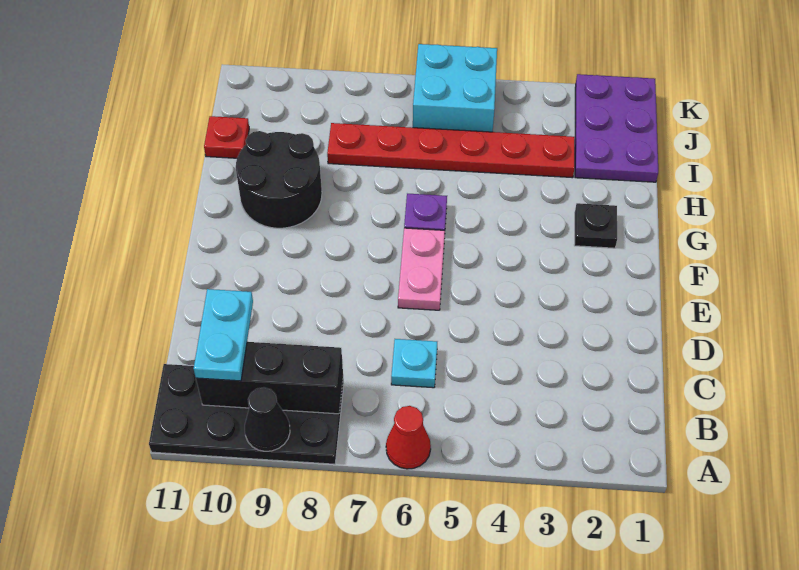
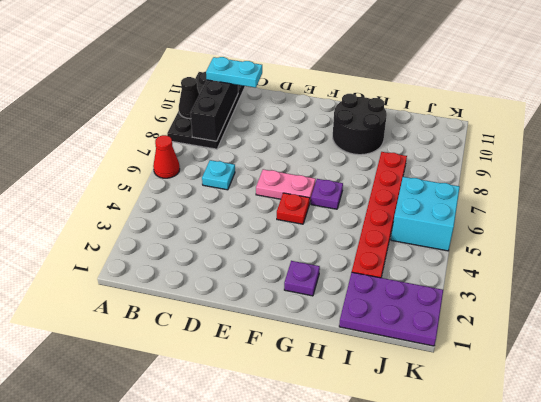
black plate G2 level 1 -> purple plate G2 level 1
red plate I11 level 1 -> red plate F5 level 1

